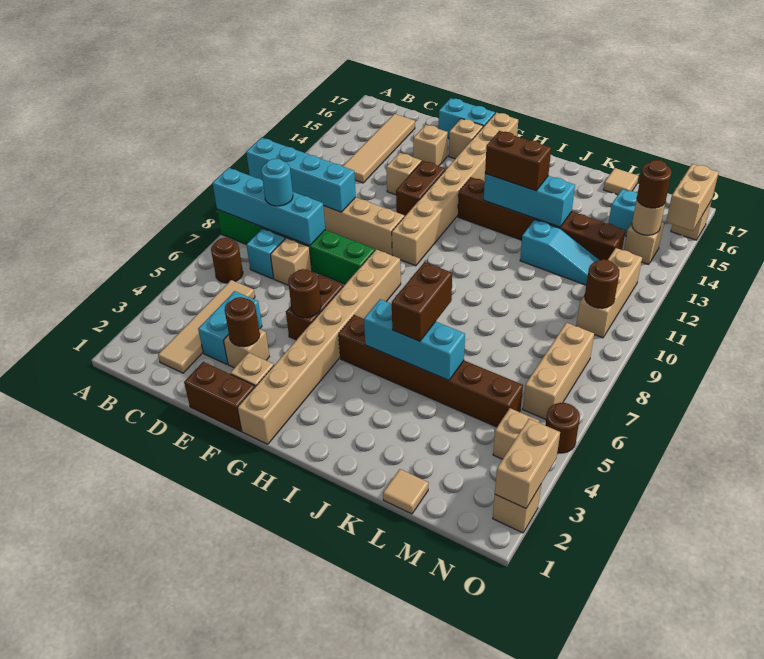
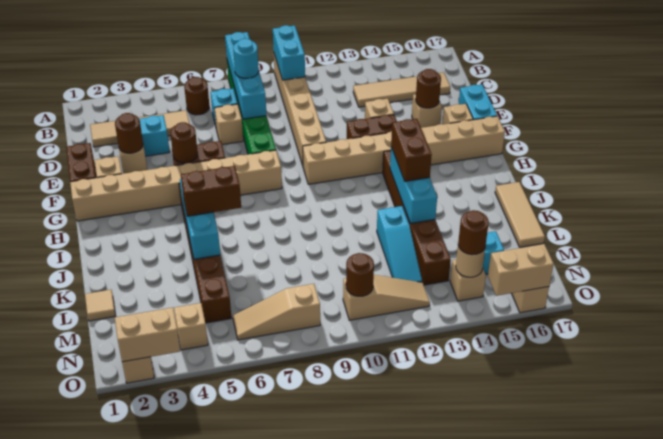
cyan brick A10:D10 level 2 -> cyan brick A10:B10 level 2
tan tile L17 level 1 -> tan tile J17:L17 level 1
tan brick N6:N8 level 1 -> tan slope N6:N8 level 1 top 8
tan brick N10:N12 level 1 -> tan slope N10:N12 level 1 top 10
brown round brick O5 level 1 -> brown round brick E15 level 2

